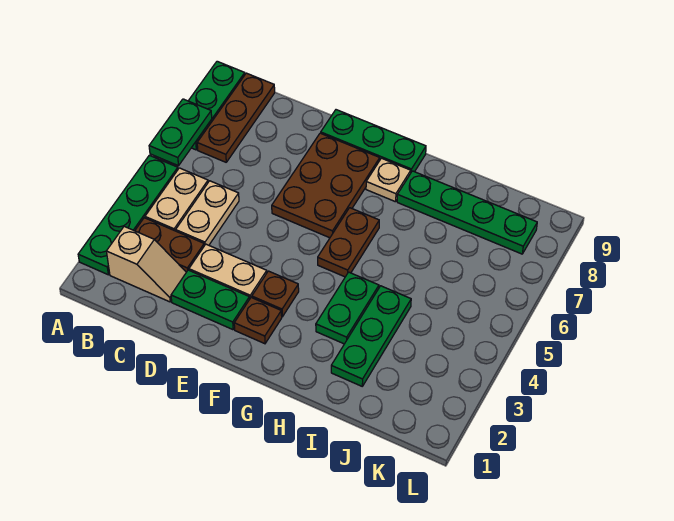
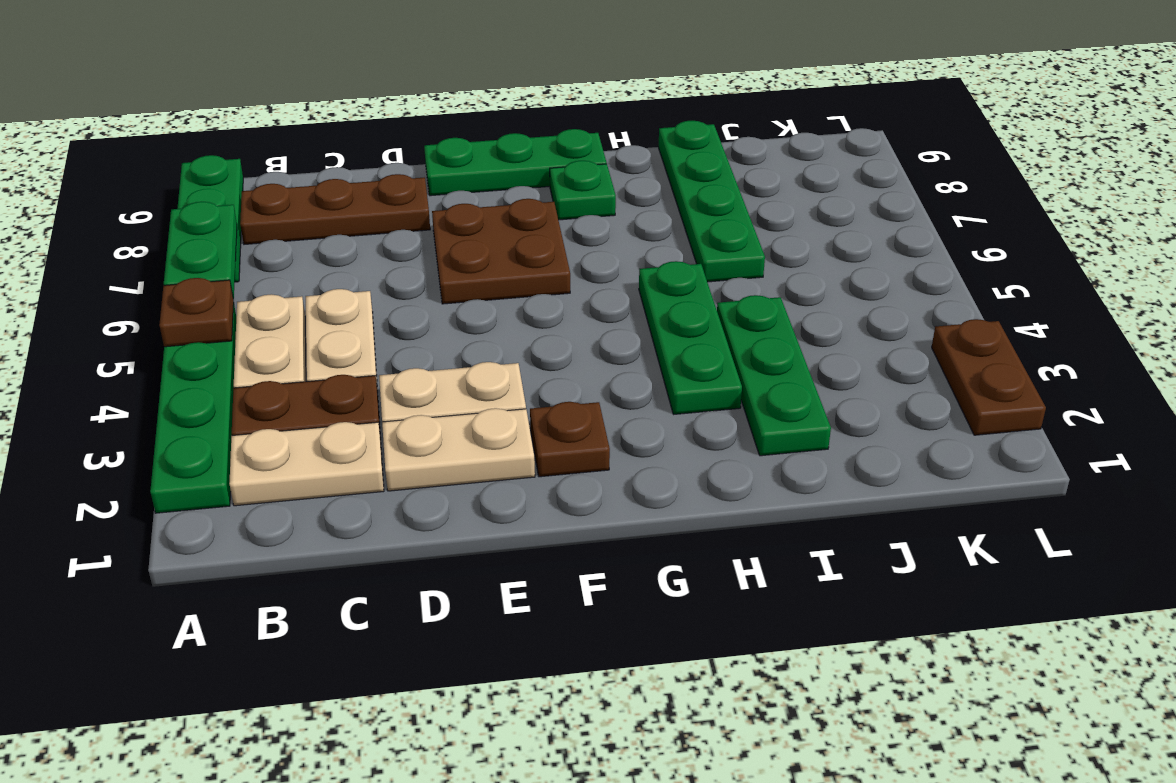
tan slope B2:C2 level 1 top B -> tan plate B2:C2 level 1
brown plate B7:B9 level 1 -> brown plate B8:D8 level 1
green plate D2:E2 level 1 -> tan plate D2:E2 level 1
brown plate E6:F8 level 1 -> brown plate E6:F7 level 1
brown plate F3 level 1 -> brown plate A5 level 2
brown plate G5:G6 level 1 -> brown plate L2:L3 level 1
tan plate G8 level 1 -> green plate G8 level 1
green plate H3:H4 level 1 -> green plate H3:H5 level 1
green plate H8:K8 level 1 -> green plate I6:I9 level 1

